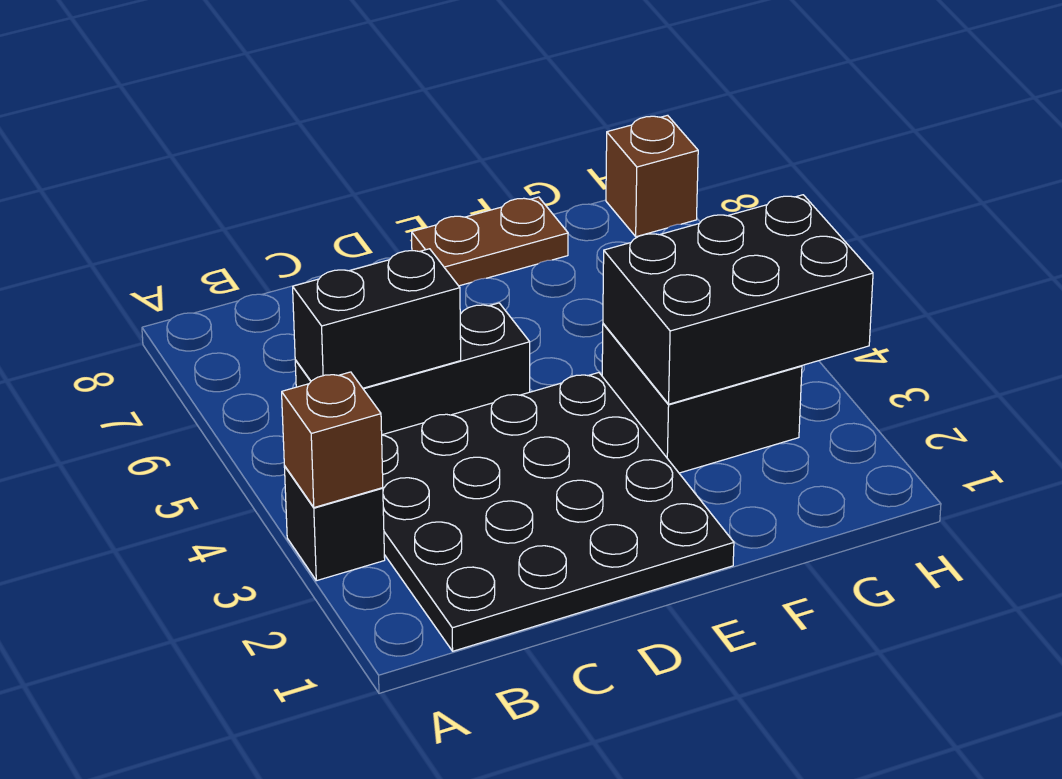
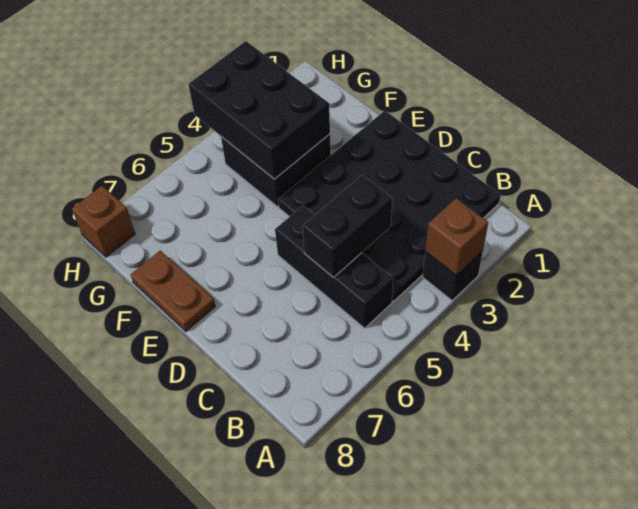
black brick B5:C5 level 2 -> black brick C4:C5 level 2

